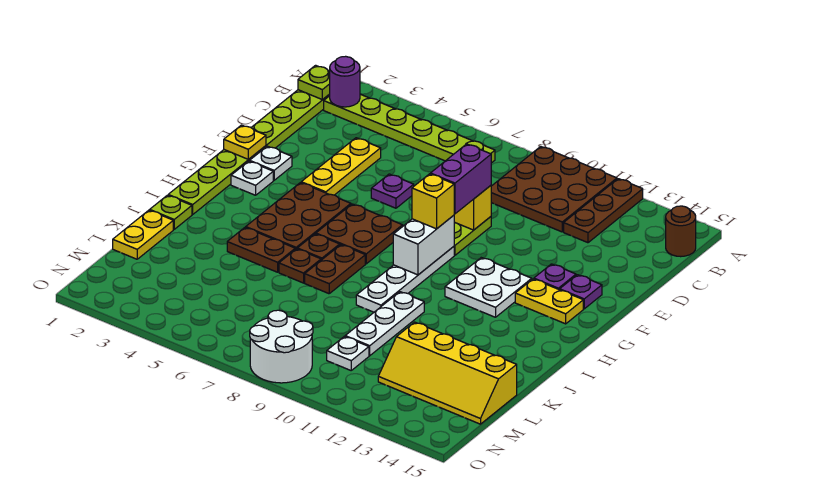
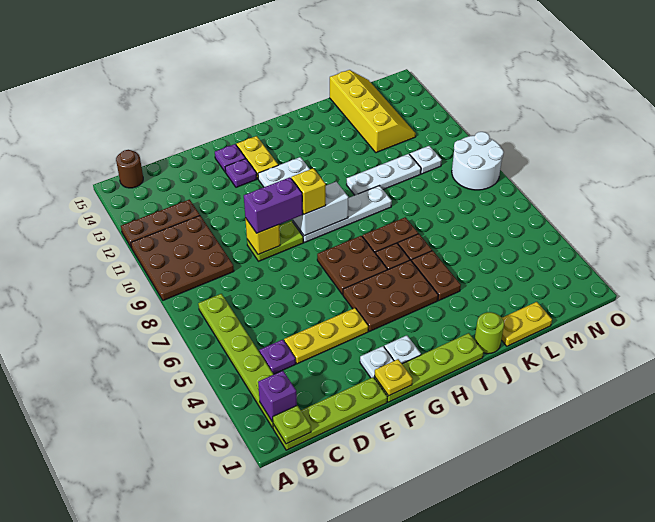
purple round brick B2 level 2 -> purple brick B2 level 2
purple plate E6 level 1 -> purple plate C4 level 1
lime plate J1 level 1 -> lime round brick J1 level 1

